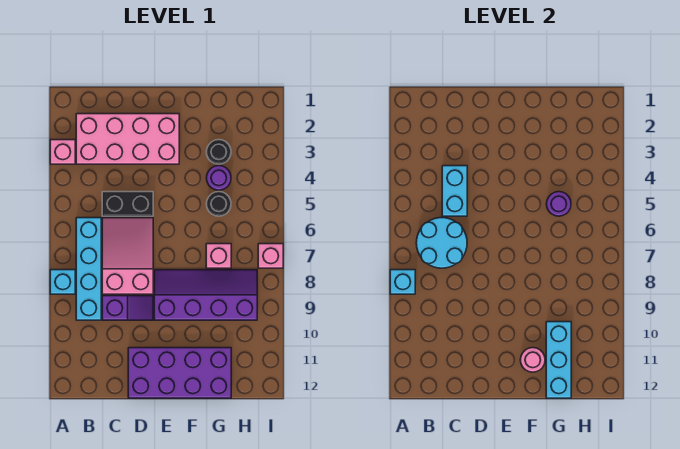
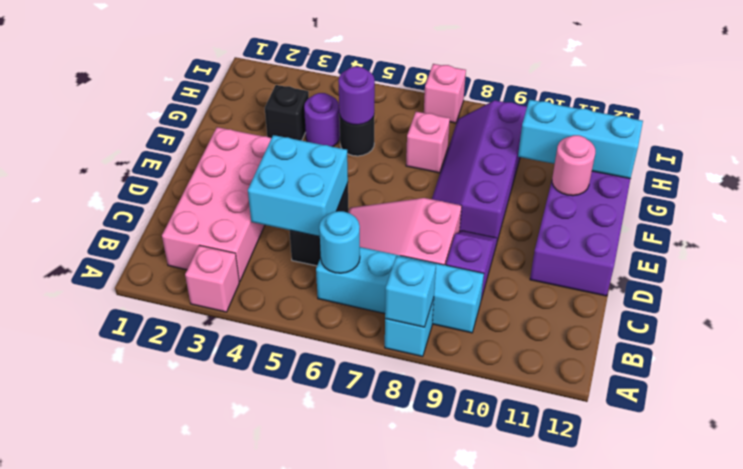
cyan round brick B6:C7 level 2 -> cyan round brick B6 level 2
cyan brick C4:C5 level 2 -> cyan brick C4:D5 level 2
black round brick G3 level 1 -> black brick G3 level 1

